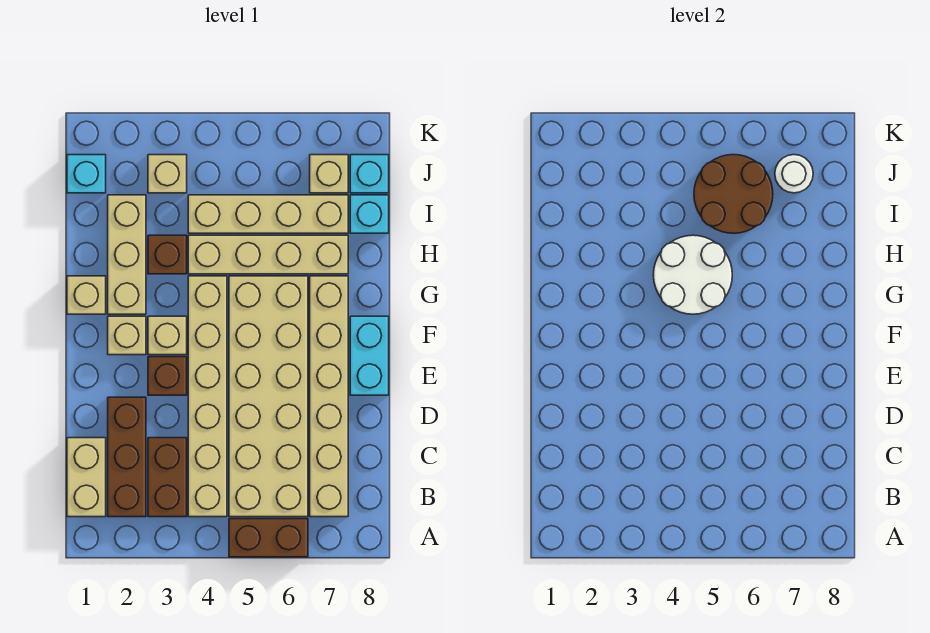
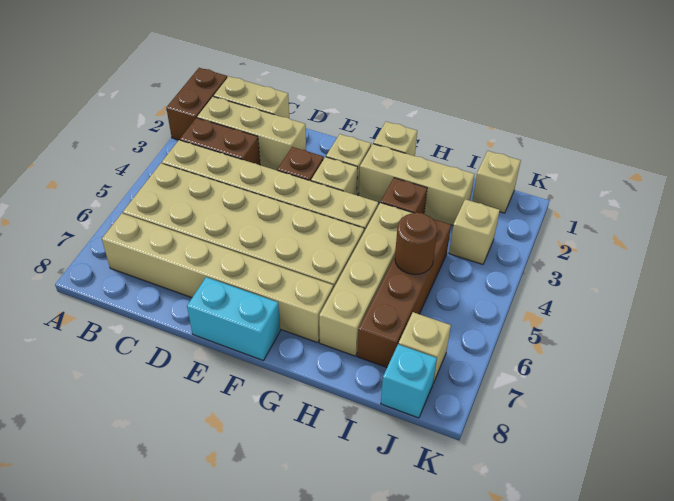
brown brick A5:A6 level 1 -> brown brick A1:A2 level 1
brown brick B2:D2 level 1 -> tan brick B2:D2 level 1
white round brick G4:H5 level 2 -> none
tan brick I4:I7 level 1 -> brown brick I4:I7 level 1
brown round brick I5:J6 level 2 -> brown round brick I5 level 2
cyan brick I8 level 1 -> none
cyan brick J1 level 1 -> tan brick J1 level 1
white round brick J7 level 2 -> none

